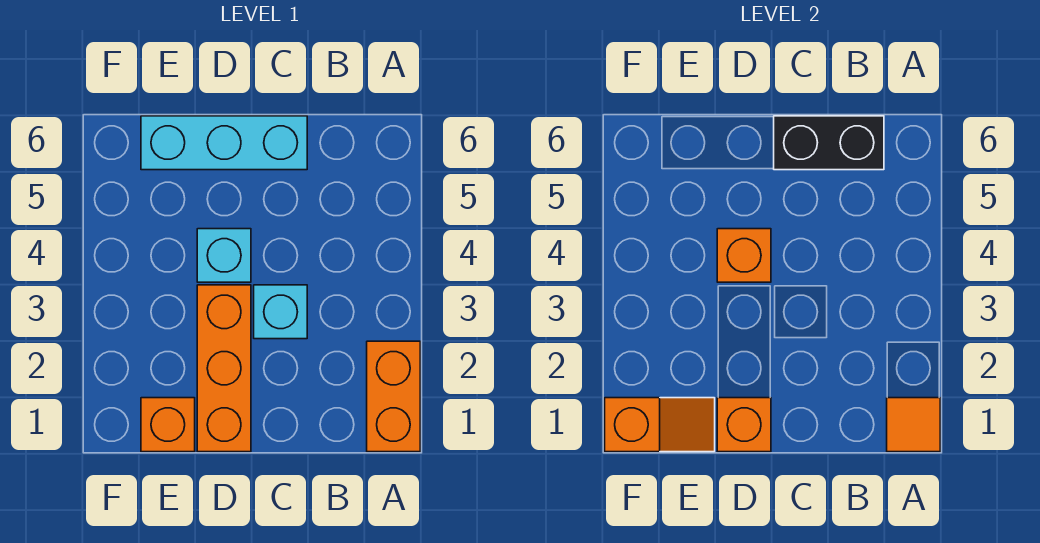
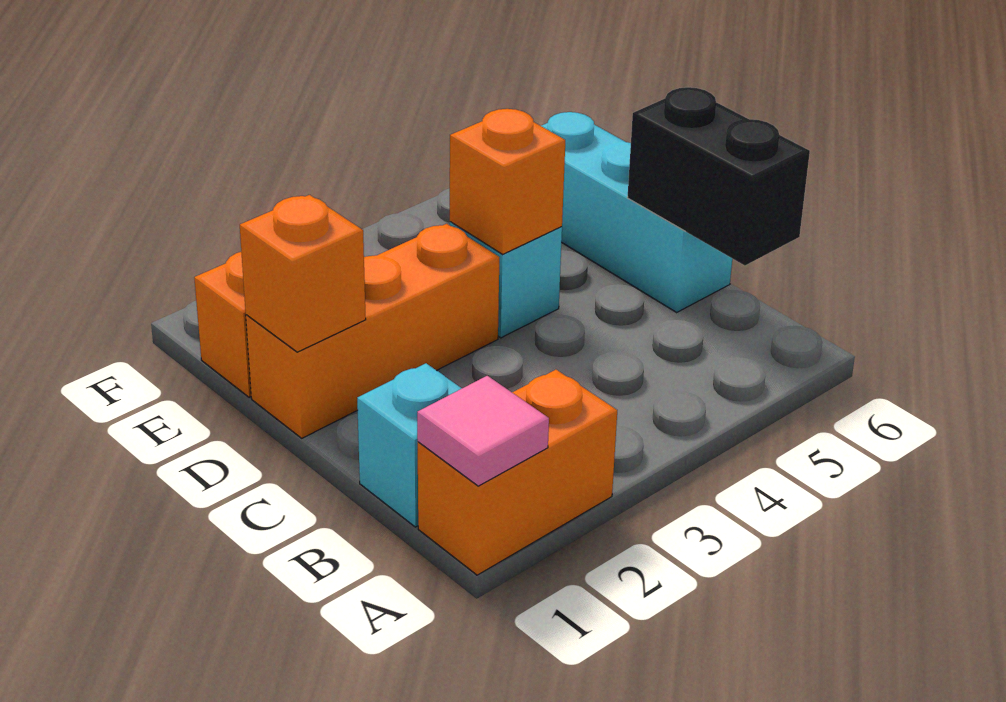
orange tile A1 level 2 -> pink tile A1 level 2
cyan brick C3 level 1 -> cyan brick B1 level 1
orange slope E1:F1 level 2 top F -> none

